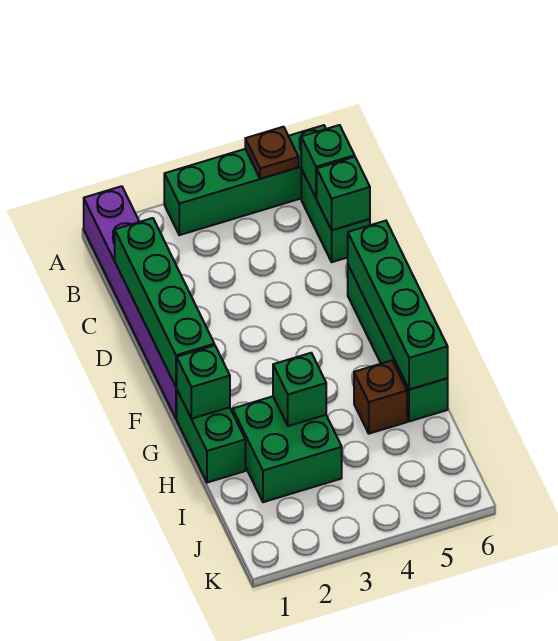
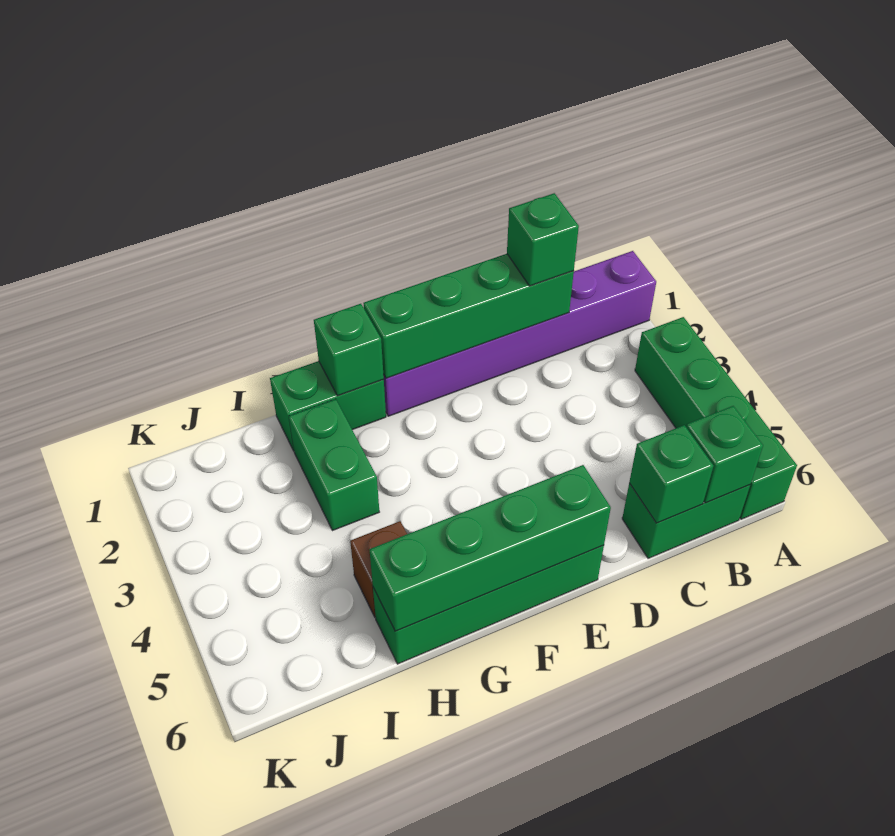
brown plate A5 level 2 -> none
green brick H2:I3 level 1 -> green brick H2:H3 level 1
green brick H3 level 2 -> green brick C1 level 3

